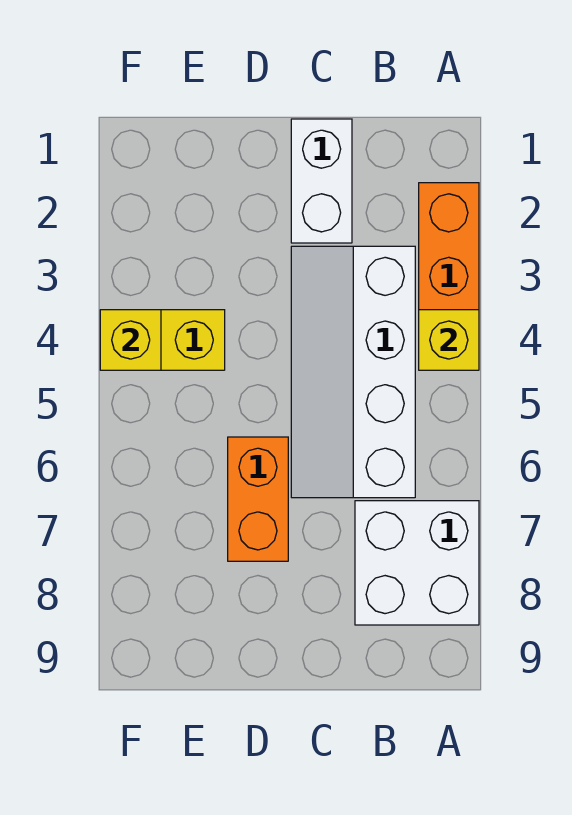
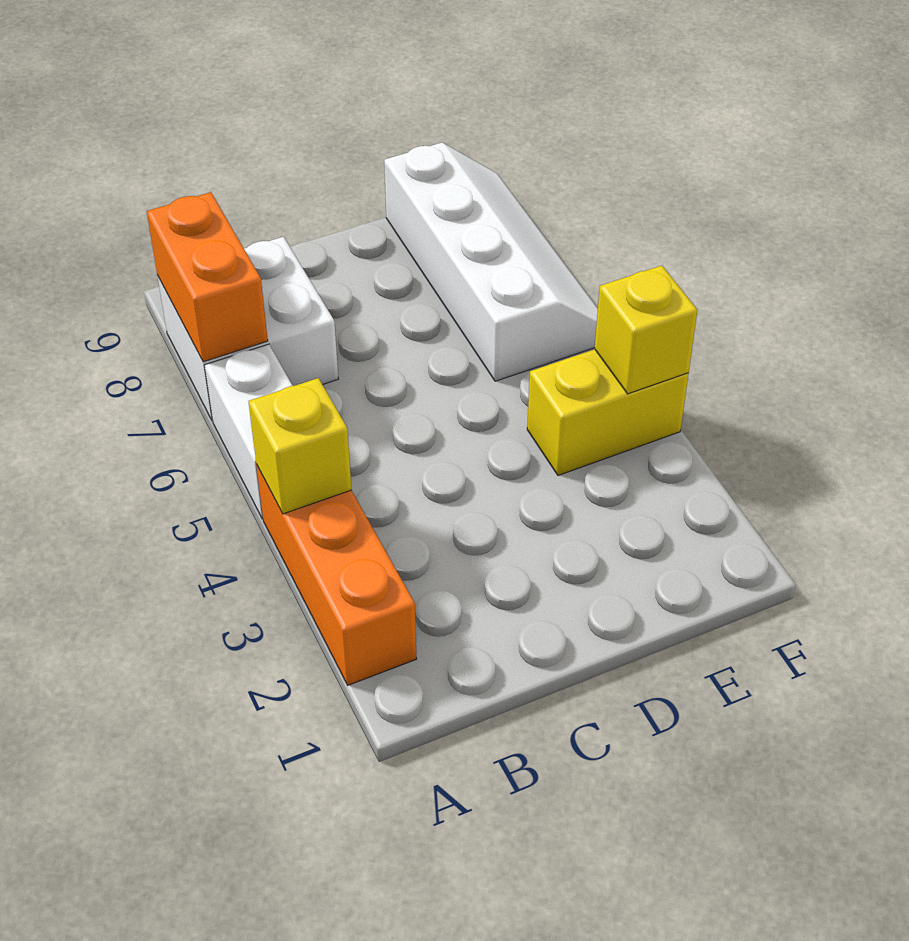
white slope B3:C6 level 1 top B -> white slope E6:F9 level 1 top E
white brick C1:C2 level 1 -> white brick A5:A6 level 1
orange brick D6:D7 level 1 -> orange brick A7:A8 level 2

